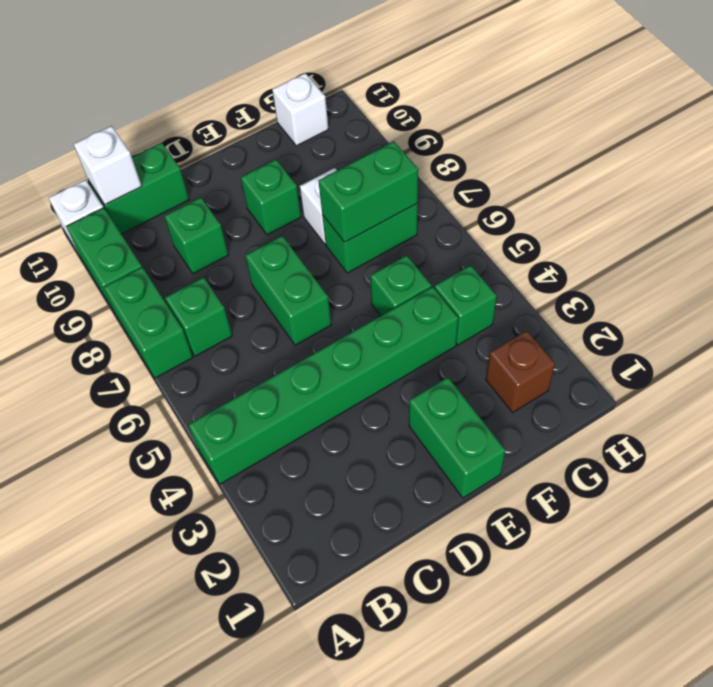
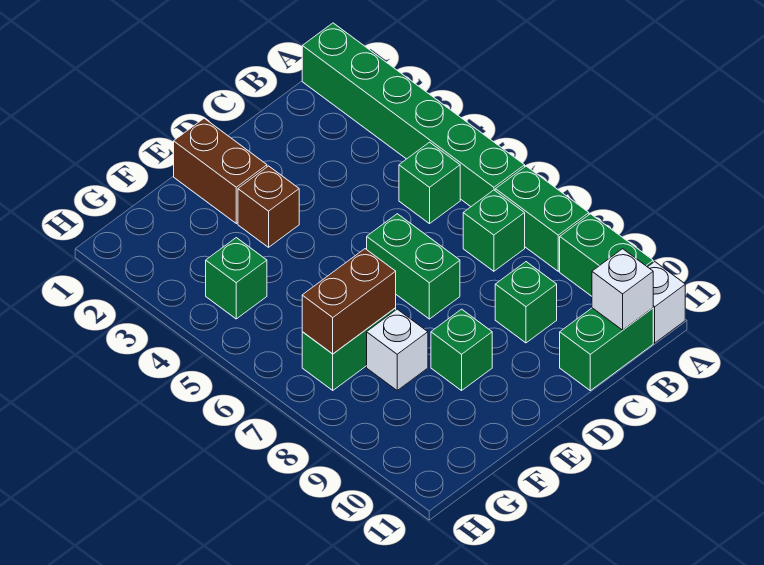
green brick A4:F4 level 1 -> green brick A1:A6 level 1
green brick E1:E2 level 1 -> brown brick E1:E2 level 1
green brick F5 level 1 -> green brick B5 level 1
green brick F7:G7 level 2 -> brown brick F7:G7 level 2
brown brick G2 level 1 -> brown brick E3 level 1
white brick G11 level 1 -> none

